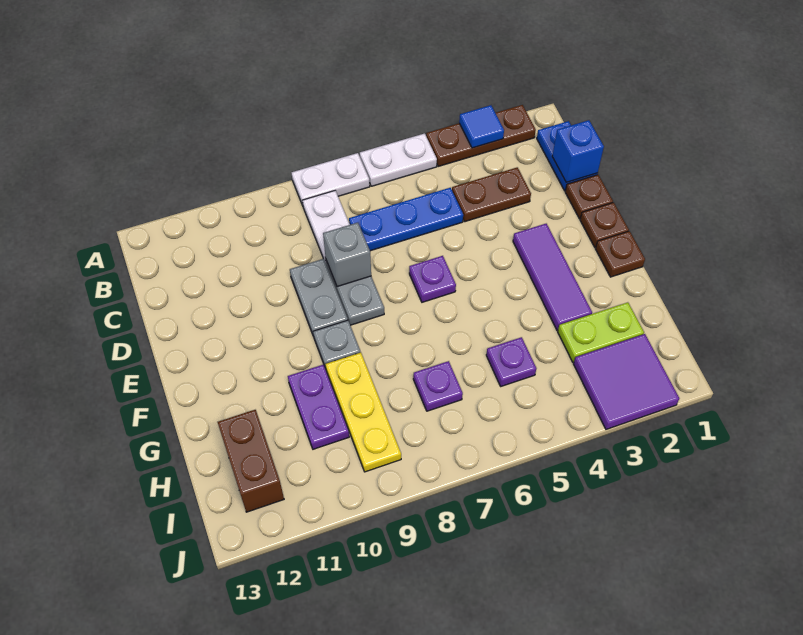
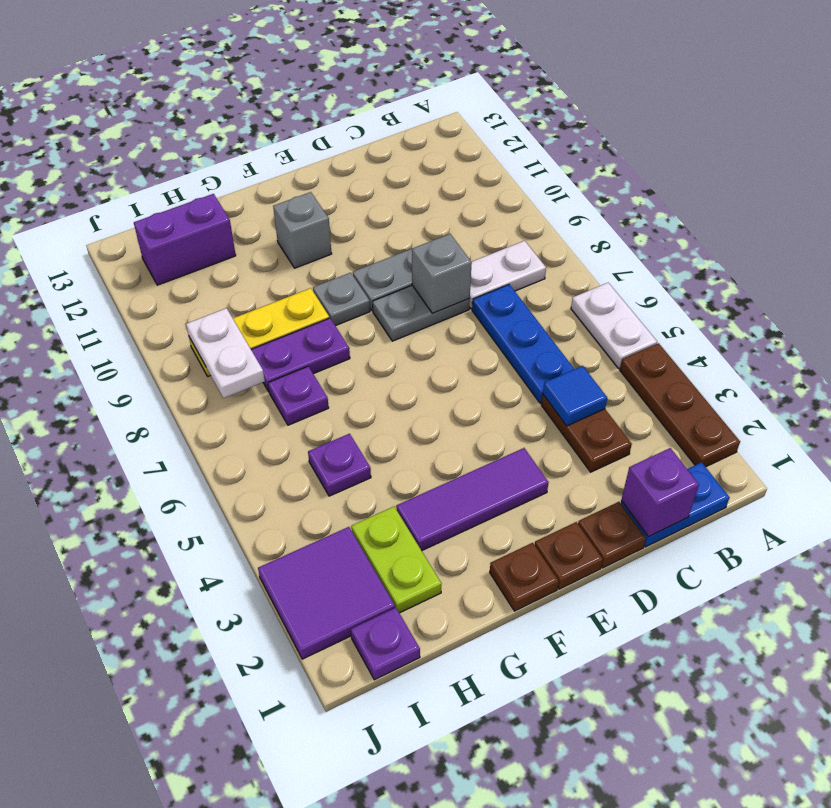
blue tile A3 level 2 -> blue tile C4 level 2
white plate A7:A8 level 1 -> white plate I8:I9 level 2
blue brick C1 level 2 -> purple brick C1 level 2
purple plate E6 level 1 -> purple plate I1 level 1
none -> grey brick F11 level 1
purple plate G10:H10 level 1 -> purple plate G8:H8 level 1
brown brick H12:I12 level 1 -> purple brick H12:I12 level 1

